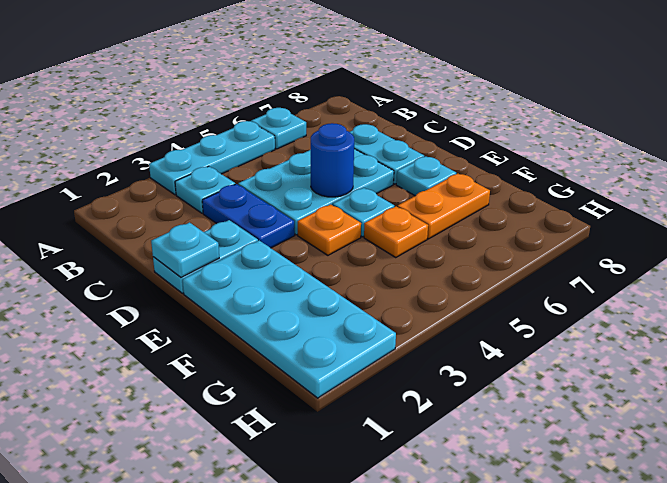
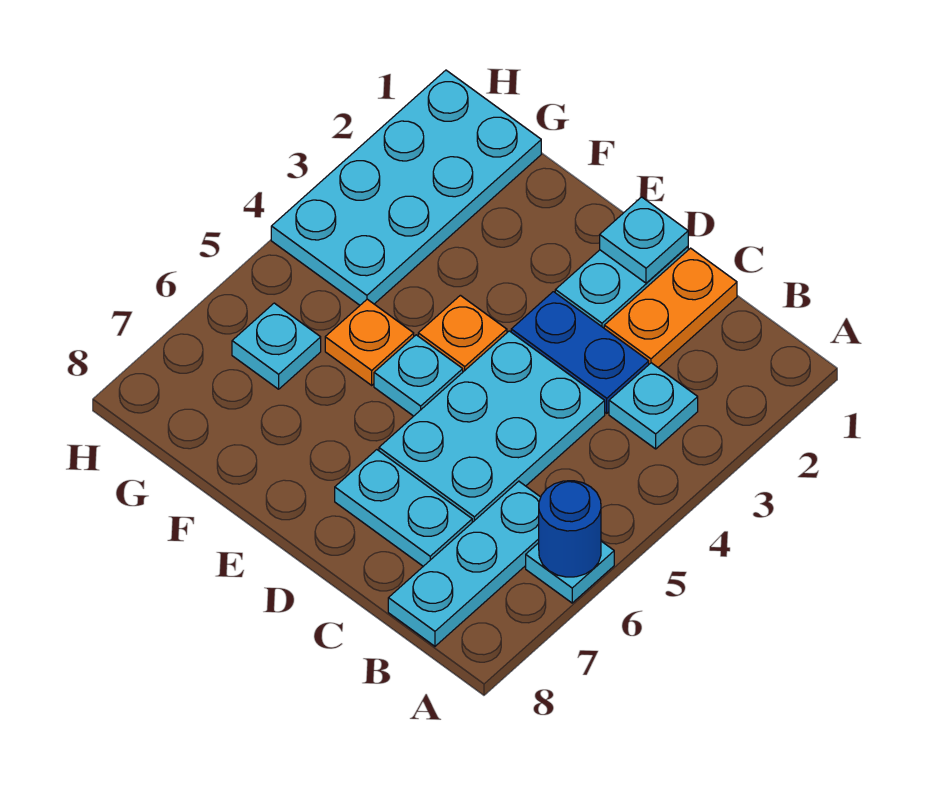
cyan plate A3:A5 level 1 -> cyan plate B6:B8 level 1
blue round brick D5 level 2 -> blue round brick A6 level 2
cyan plate E1:H2 level 1 -> cyan plate G1:H4 level 1
cyan plate E7 level 1 -> cyan plate G6 level 1
orange plate F6:F7 level 1 -> orange plate C1:C2 level 1

